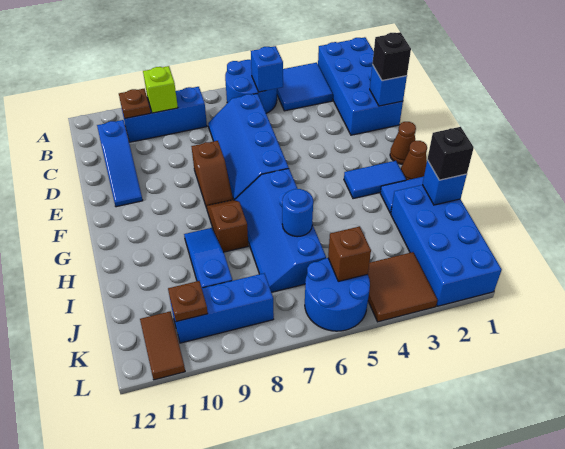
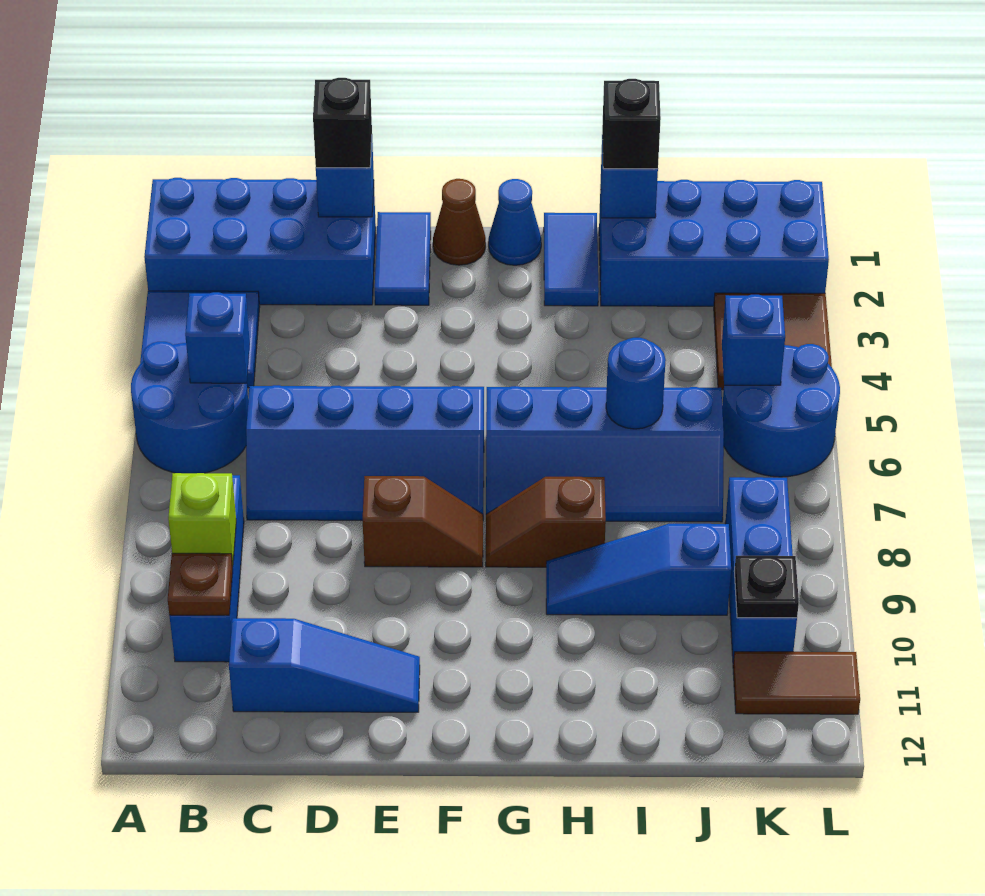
brown cone G1 level 1 -> blue cone G1 level 1
blue tile G2:G3 level 1 -> blue tile E1:E2 level 1
brown brick K5 level 2 -> blue brick K5 level 2
brown plate K10 level 2 -> black plate K10 level 2

